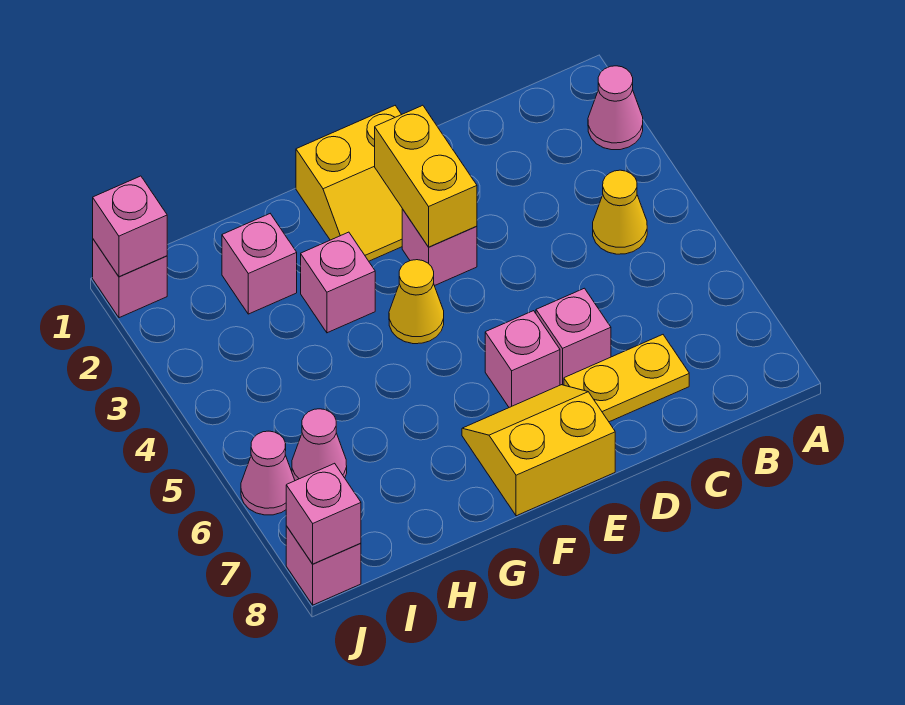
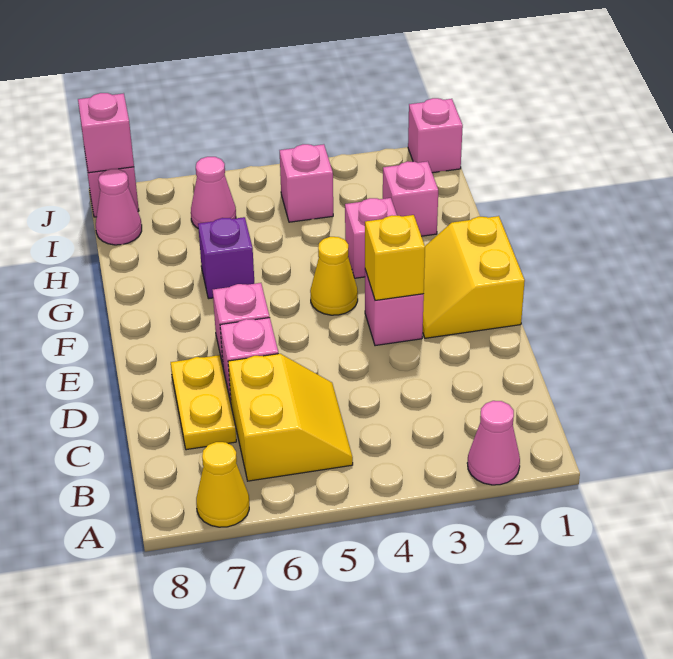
yellow cone B4 level 1 -> yellow cone A7 level 1
yellow brick E2:E3 level 2 -> yellow brick E3 level 2
yellow slope E7:F8 level 1 top 8 -> yellow slope B5:C6 level 1 top 6
none -> purple brick G6 level 1
pink brick J1 level 2 -> pink brick I4 level 1
pink cone J6 level 1 -> pink cone I8 level 1

